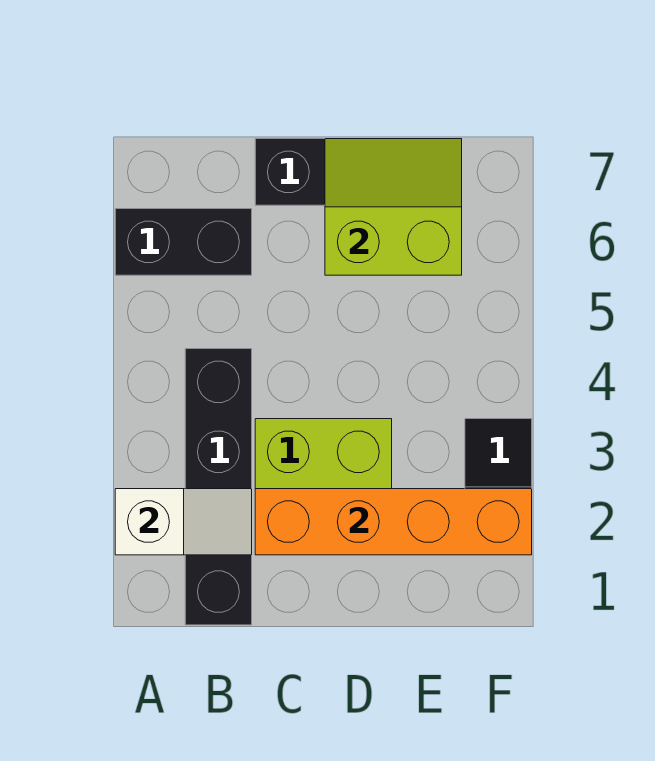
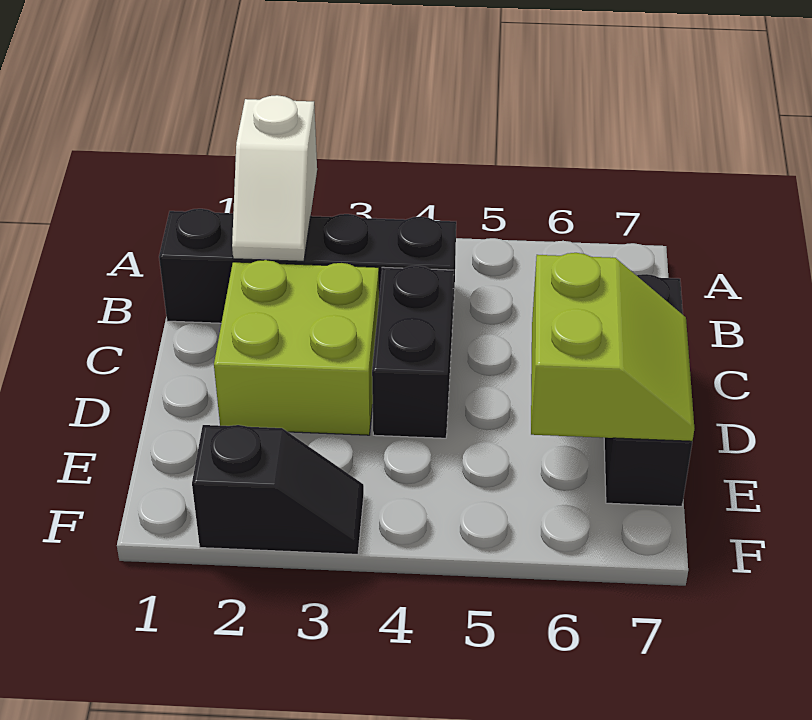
black brick A6:B6 level 1 -> black brick C4:D4 level 1
orange brick C2:F2 level 2 -> none

